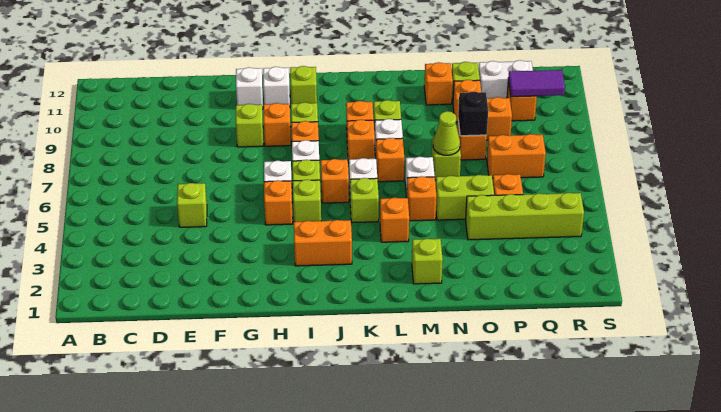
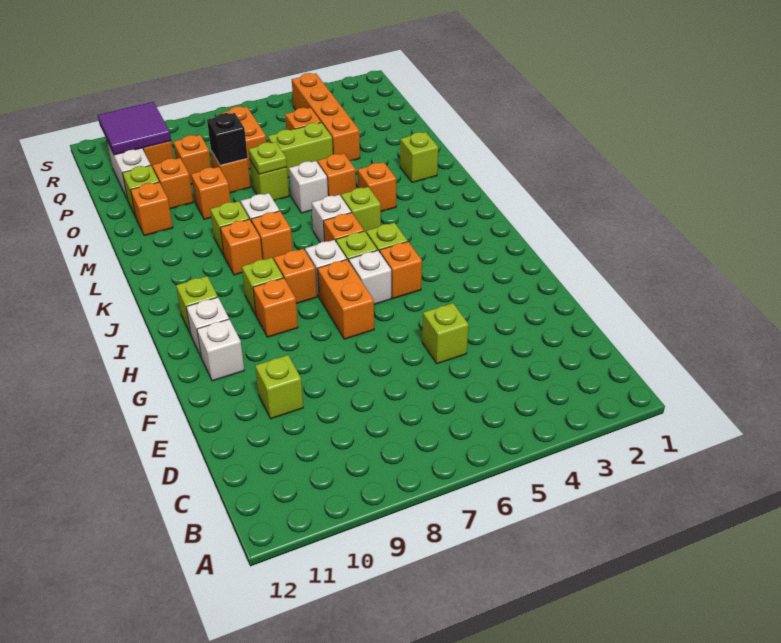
lime brick G9 level 1 -> lime brick E10 level 1
orange brick I3:J3 level 1 -> orange brick G7:H7 level 1
orange brick L7 level 1 -> orange brick N9 level 1
lime brick N5:O5 level 1 -> lime brick O5:O6 level 1
lime cone N7 level 2 -> lime plate N7 level 2
lime brick O4:R4 level 1 -> orange brick O4:R4 level 1
purple tile Q10:R10 level 2 -> purple tile Q10:R11 level 2

